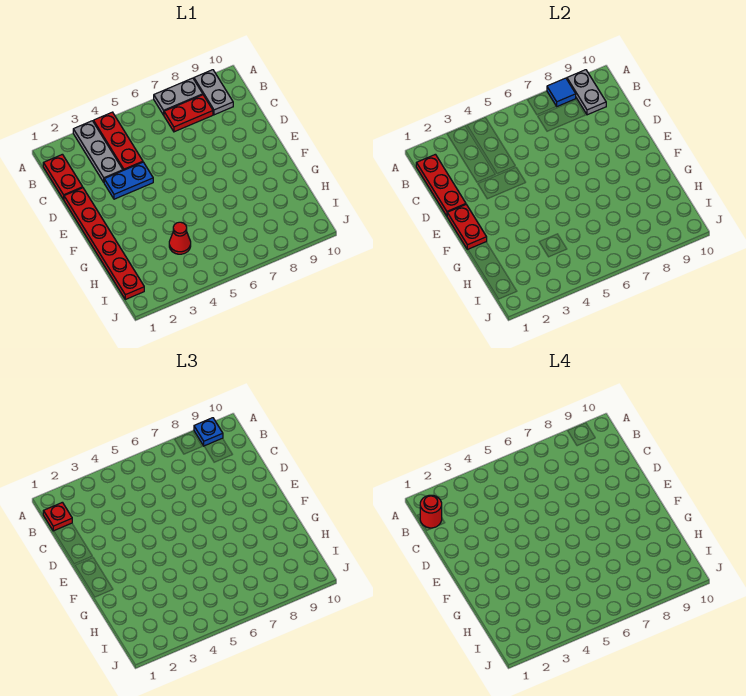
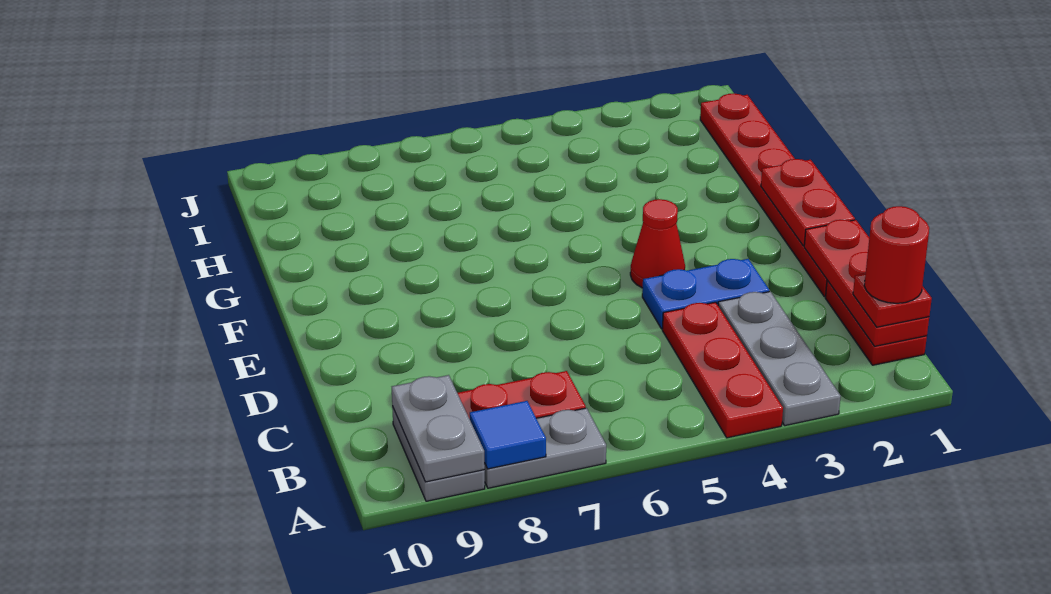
blue plate A9 level 3 -> none
red cone H4 level 1 -> red cone E4 level 1

